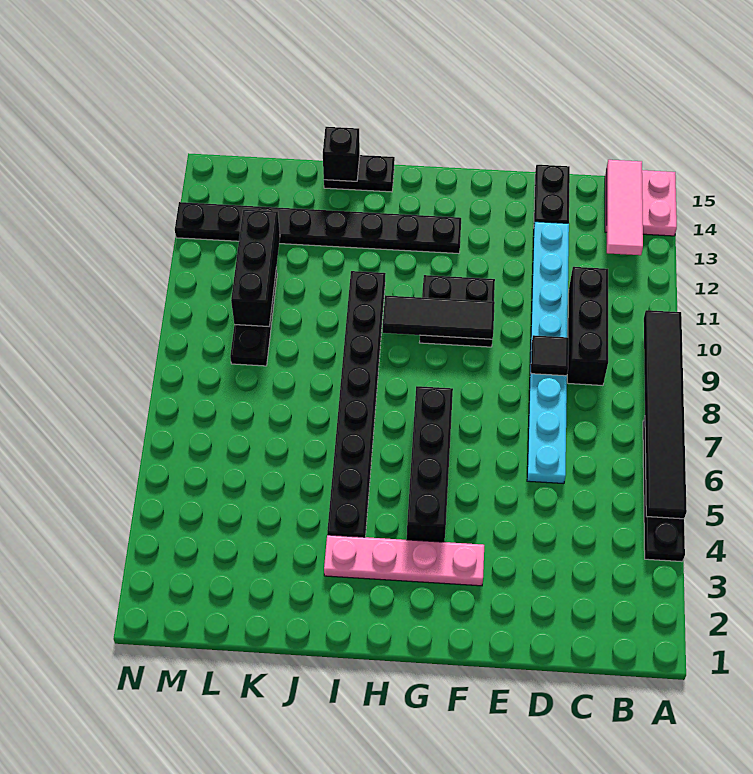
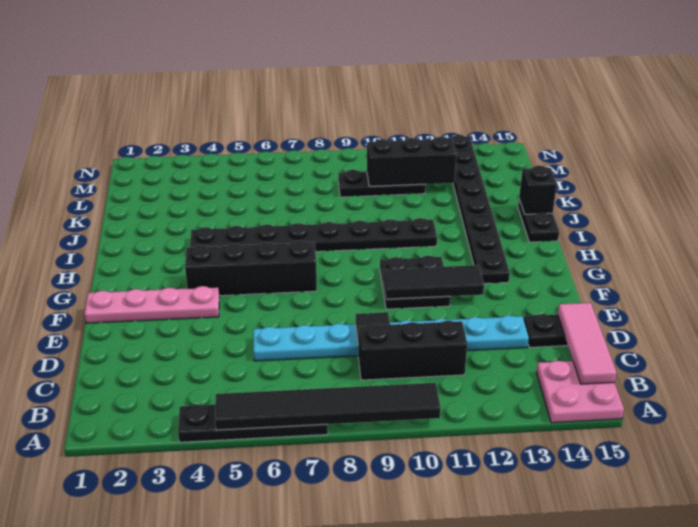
pink tile B13:B15 level 2 -> pink tile B15:D15 level 2
pink plate F3:I3 level 1 -> pink plate F1:F4 level 1
black tile F10:H10 level 2 -> black tile F10:F12 level 2

